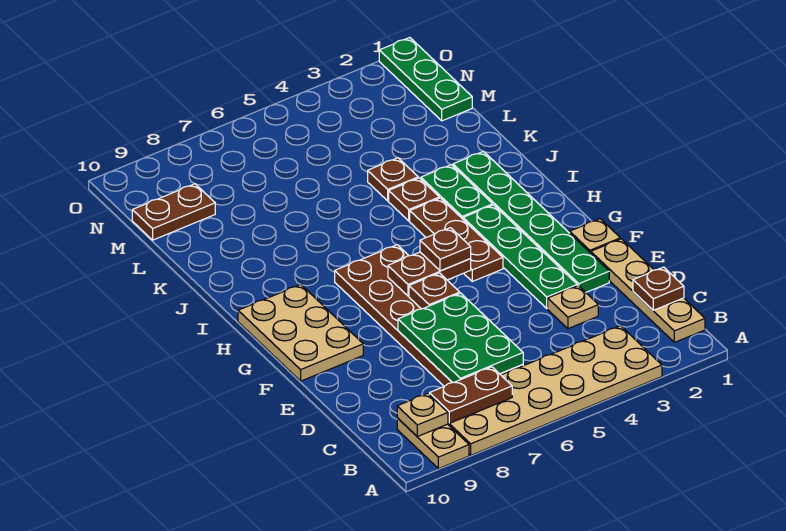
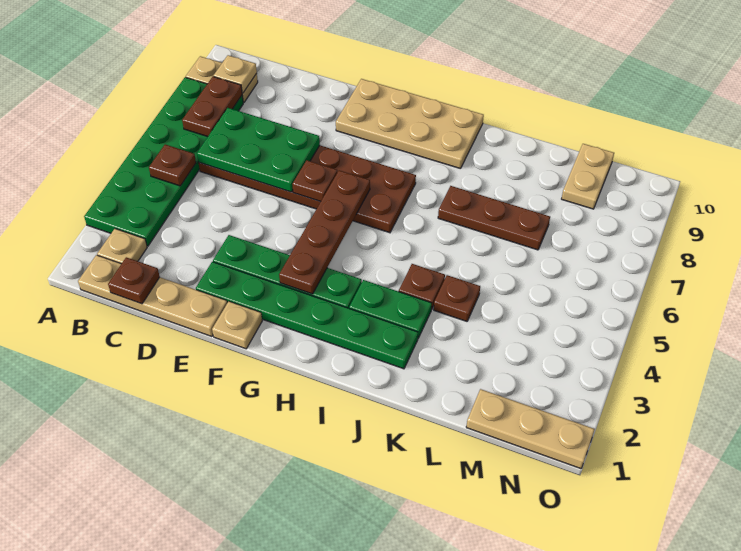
tan plate A3:B8 level 1 -> green plate A3:B8 level 1
tan plate D3 level 1 -> tan plate B2 level 1
tan plate F9:H10 level 1 -> tan plate F9:I10 level 1
brown plate G4:I4 level 1 -> brown plate J7:L7 level 1
brown plate G5:G6 level 2 -> brown plate G3:G6 level 2
brown plate G5 level 3 -> brown plate B5 level 2
green plate M1:O1 level 1 -> tan plate M1:O1 level 1
brown plate M9:M10 level 1 -> tan plate M9:M10 level 1

